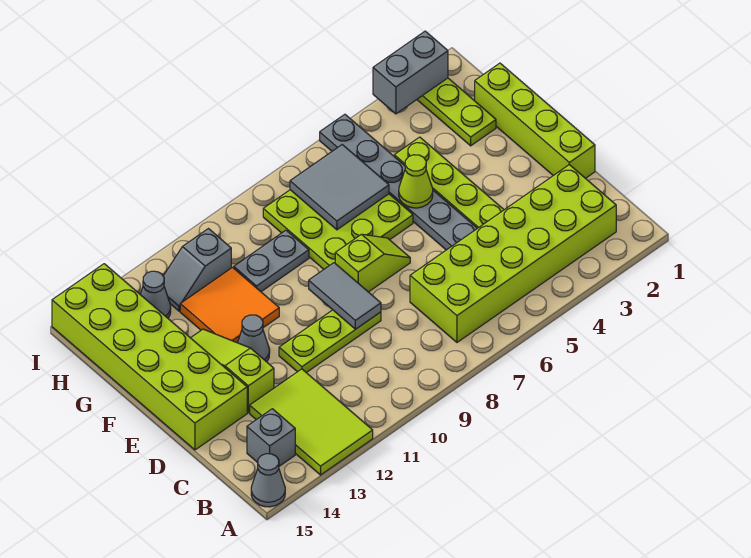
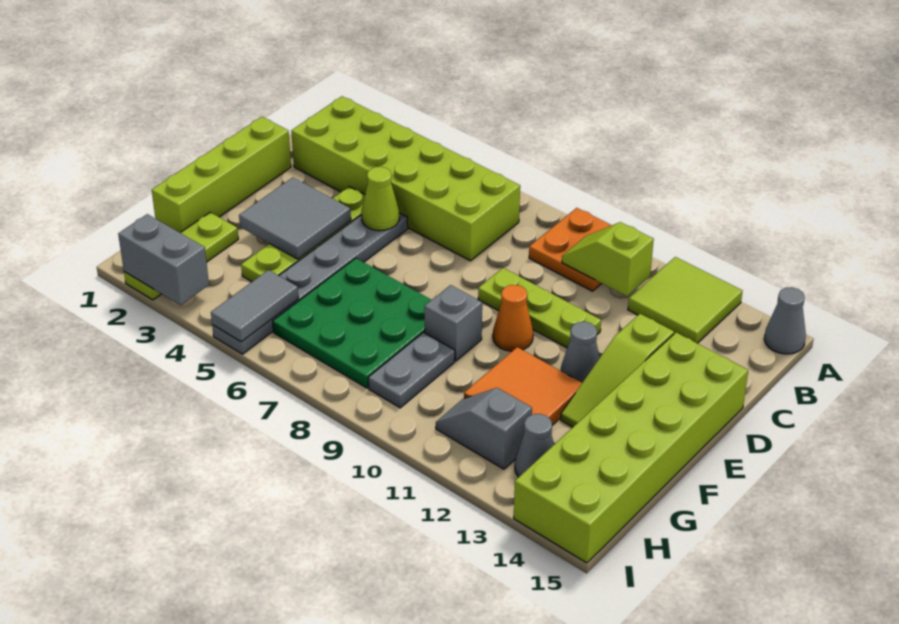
none -> orange plate A9:B10 level 1
lime tile A12:C13 level 1 -> lime tile A12:B13 level 1
grey brick B14 level 1 -> grey brick F9 level 1
grey tile D9:E9 level 2 -> grey tile H5:I5 level 2
lime slope E7:E8 level 1 top 8 -> lime slope B10:B11 level 2 top 11
none -> orange cone E10 level 1
lime cone F5 level 2 -> lime cone D5 level 2
lime plate F6:H8 level 1 -> green plate F6:H8 level 1
grey tile G6:H7 level 2 -> grey tile E3:F4 level 2
grey plate G9:G10 level 1 -> grey plate G9:H9 level 1
grey slope H11:H12 level 1 top 11 -> grey slope H11:H12 level 1 top 12

